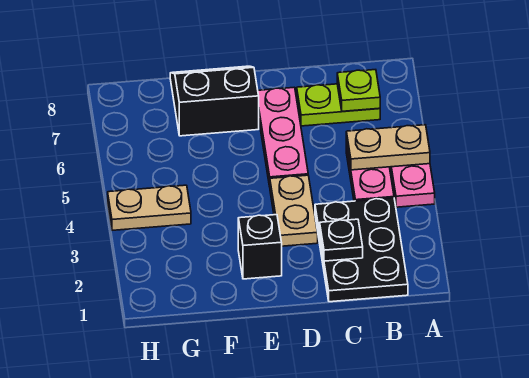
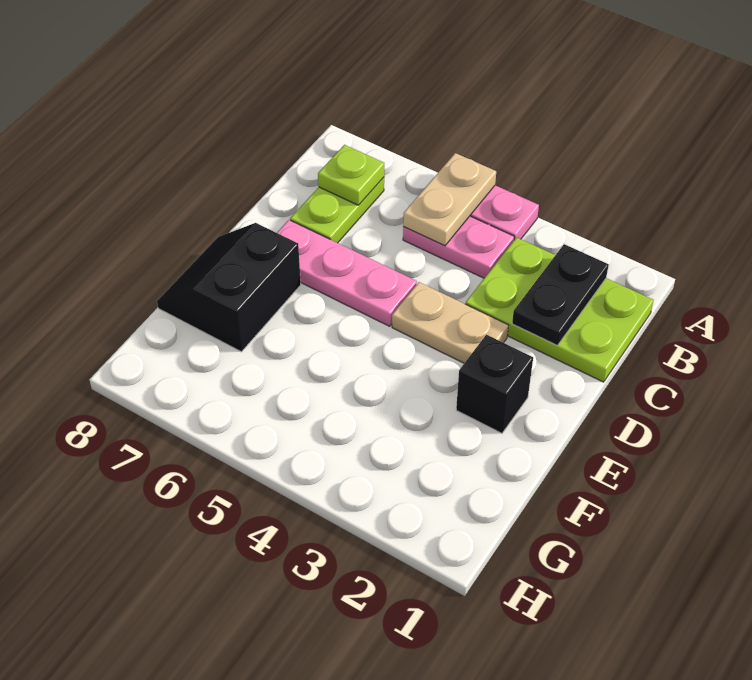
black plate B1:C3 level 1 -> lime plate B1:C3 level 1
black plate C2 level 2 -> black plate B2:C2 level 2
tan plate G4:H4 level 1 -> none

